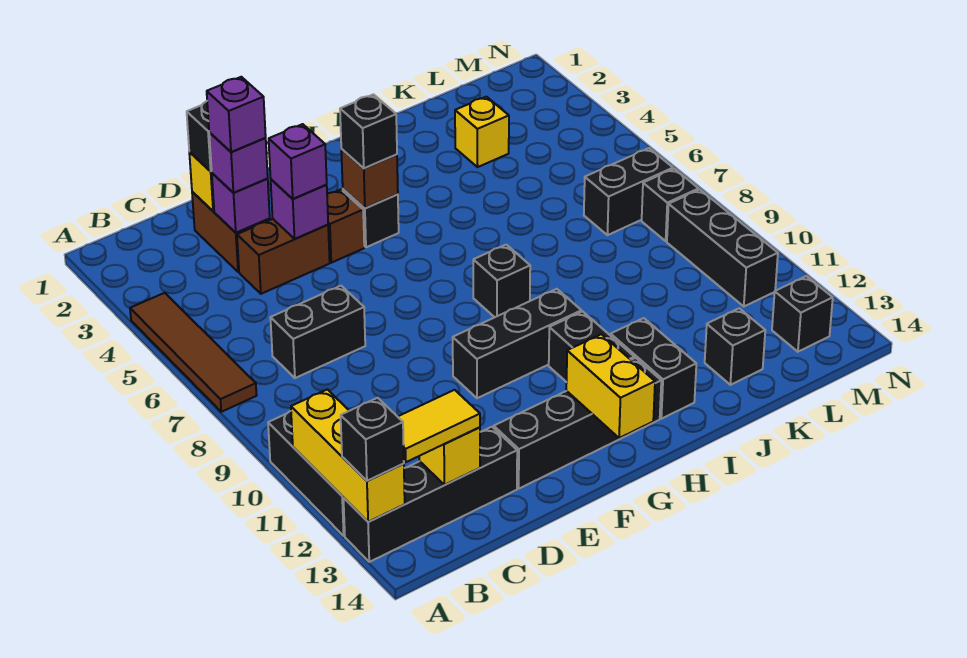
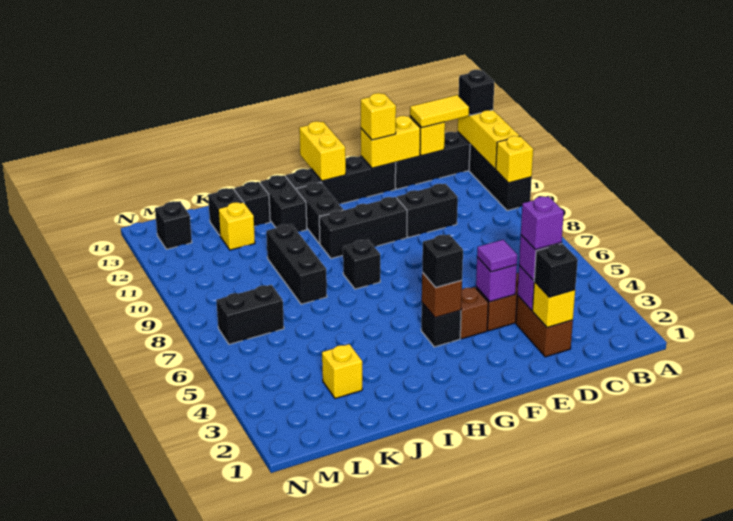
brown tile A4:A7 level 1 -> none
none -> yellow brick A10 level 2
black brick C7:D7 level 1 -> black brick D10:E10 level 1
none -> yellow brick D13:E13 level 2
purple brick E4 level 3 -> purple tile E4 level 3
none -> yellow brick E13 level 3
none -> yellow brick K12 level 1
black brick M8 level 1 -> black brick J13 level 1
black brick M9:M11 level 1 -> black brick J8:J10 level 1

